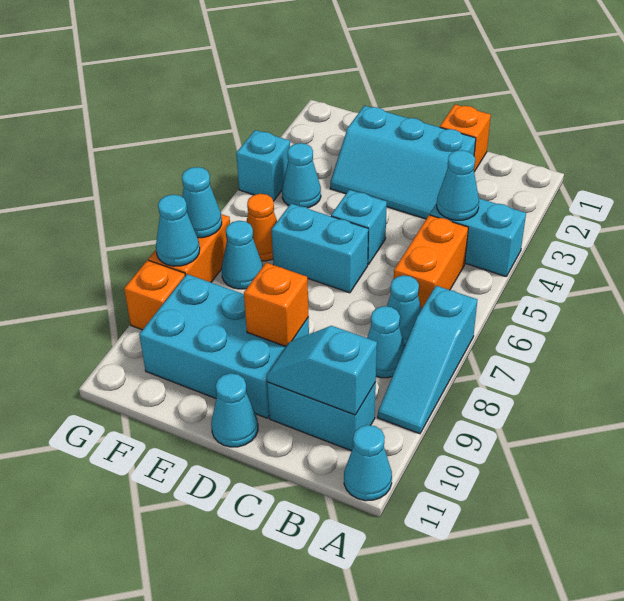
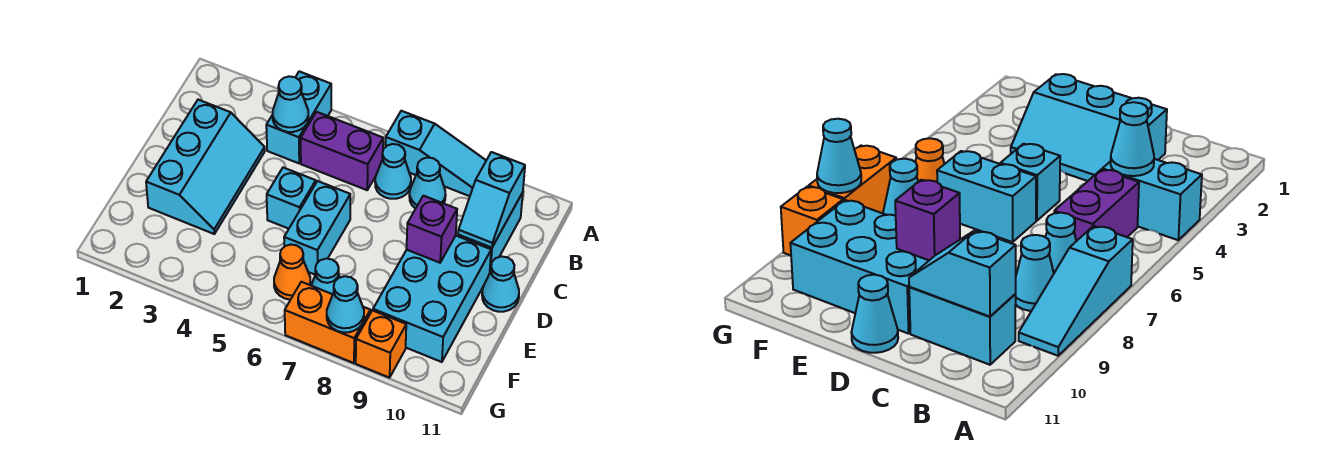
cyan cone A11 level 1 -> none
orange brick B5:B6 level 1 -> purple brick B5:B6 level 1
orange brick C1 level 1 -> none
orange brick D9 level 2 -> purple brick D9 level 2
cyan cone F4 level 1 -> none
cyan brick G4 level 1 -> none
cyan cone G7 level 2 -> none

